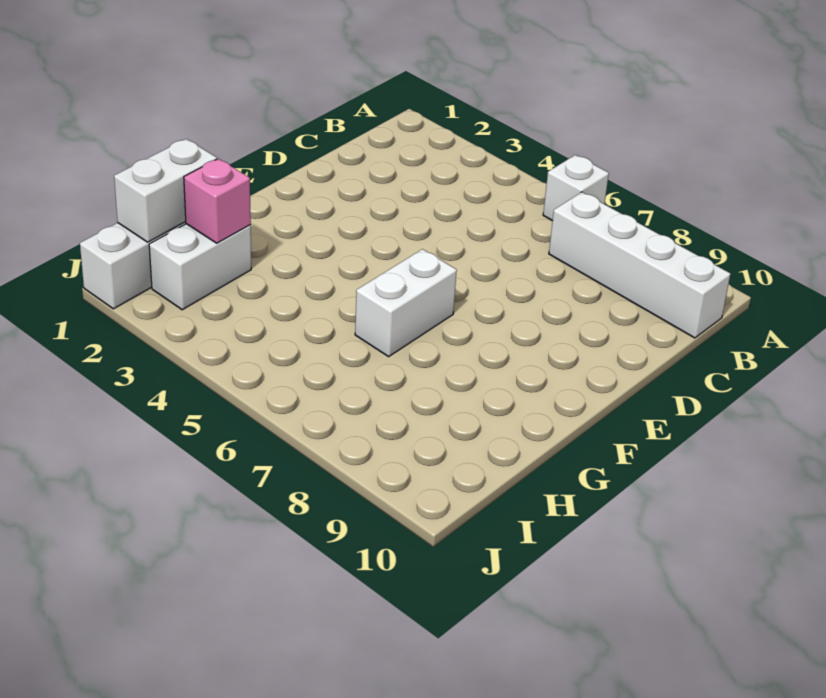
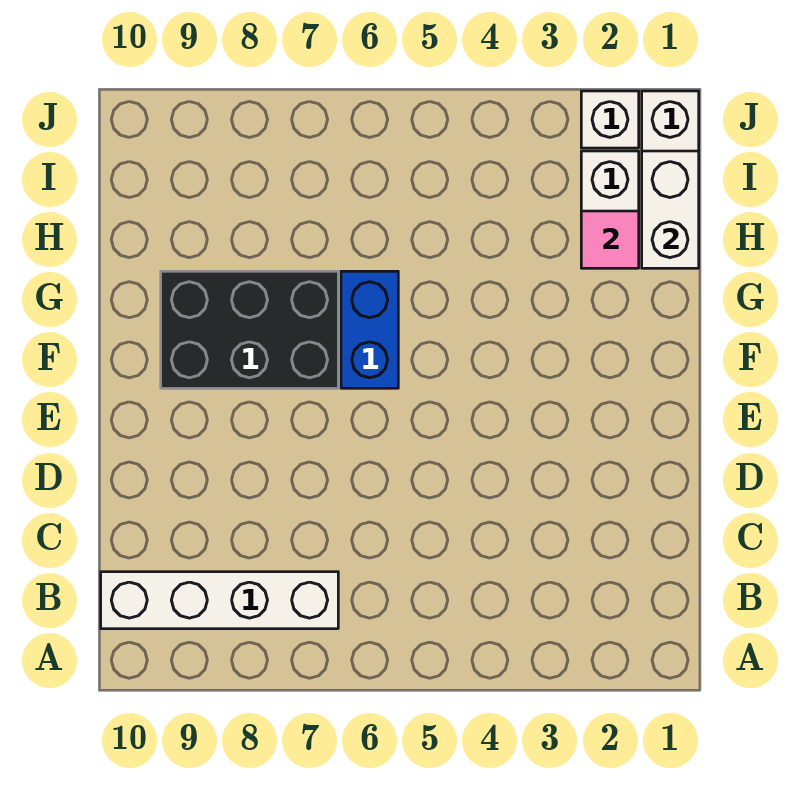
white brick A6 level 1 -> white brick J2 level 1
white brick F6:G6 level 1 -> blue brick F6:G6 level 1
none -> black brick F7:G9 level 1
pink brick H2 level 2 -> pink tile H2 level 2

